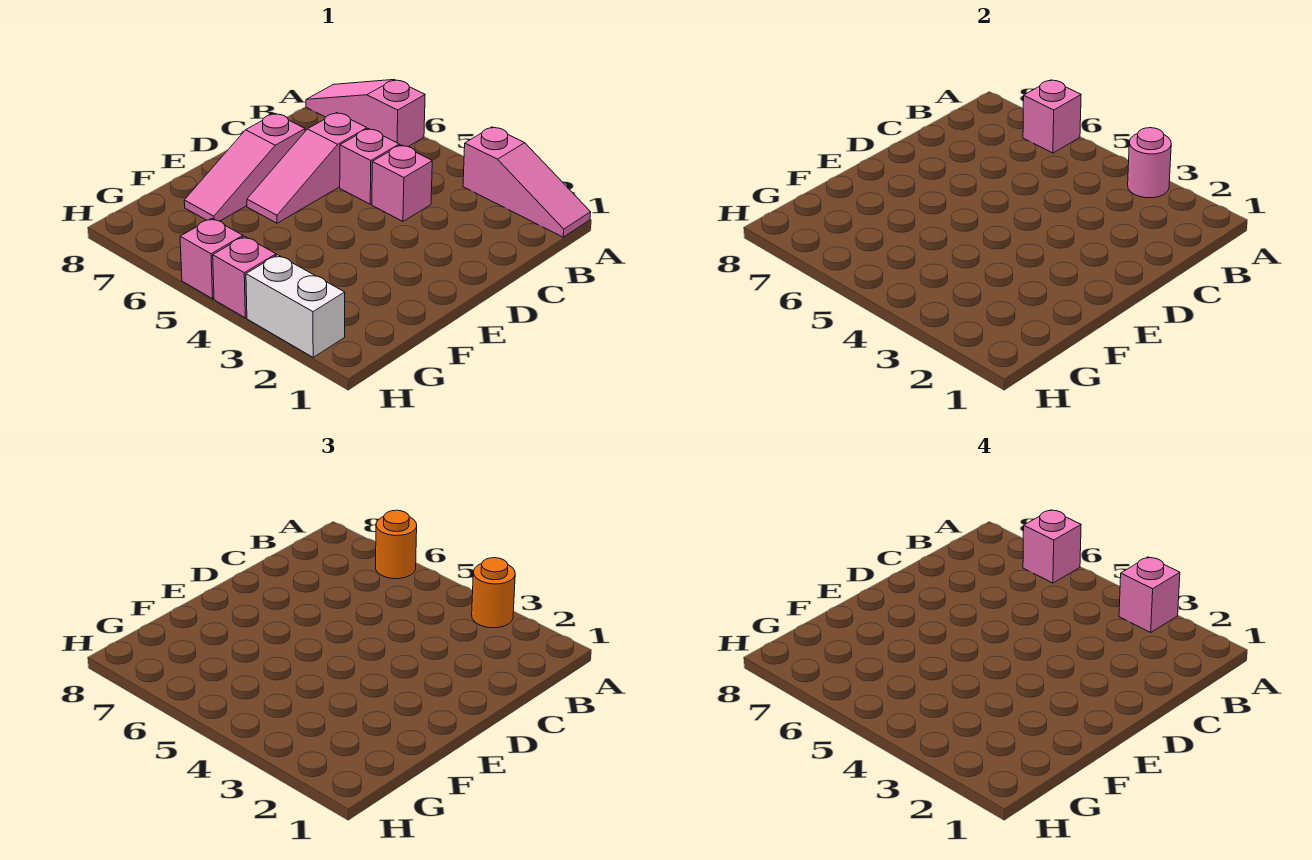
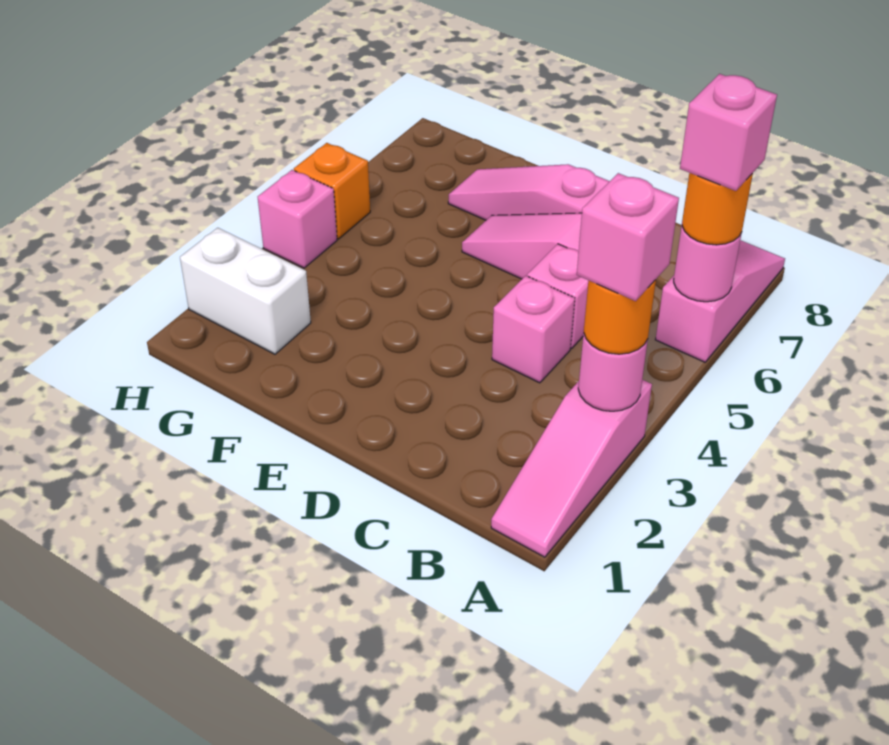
pink brick A6 level 2 -> pink round brick A6 level 2
white brick H2:H3 level 1 -> white brick G2:H2 level 1
pink brick H5 level 1 -> orange brick H5 level 1

